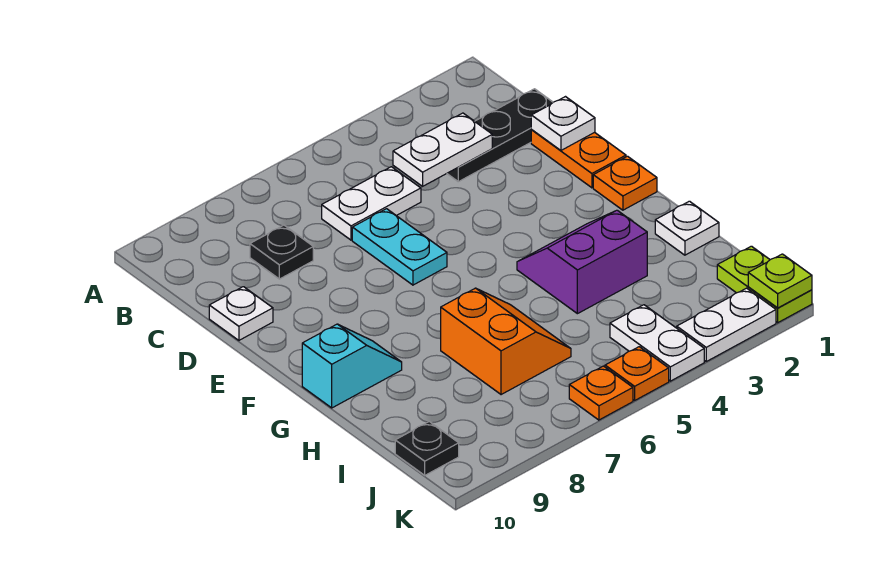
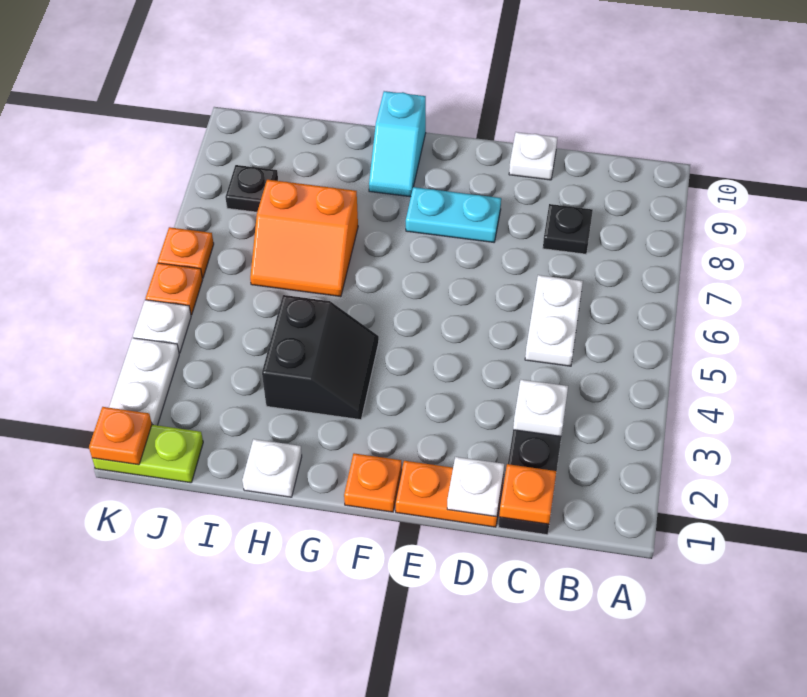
none -> orange plate C1 level 2
white plate C3:C4 level 2 -> white plate C3 level 2
cyan plate D6:E6 level 1 -> cyan plate E8:F8 level 1
purple slope G3:H4 level 1 top H -> black slope G3:H4 level 1 top H
white plate J4:K4 level 1 -> white plate K4 level 1
black plate J10 level 1 -> black plate J8 level 1
lime plate K1 level 2 -> orange plate K1 level 2

